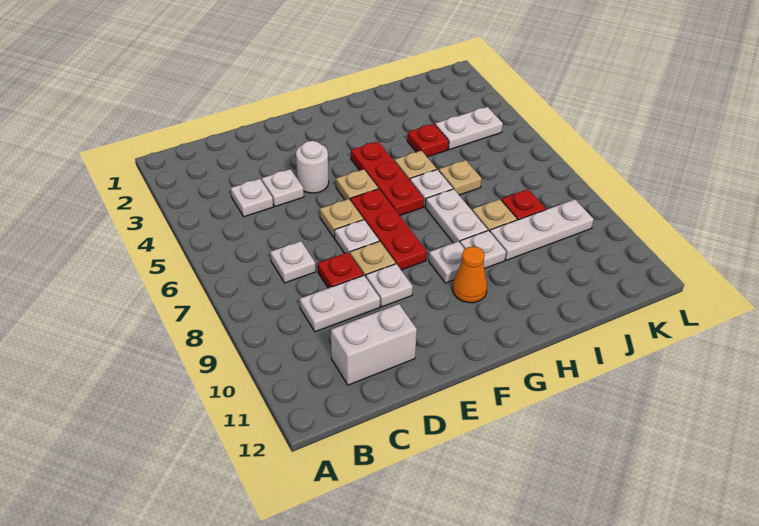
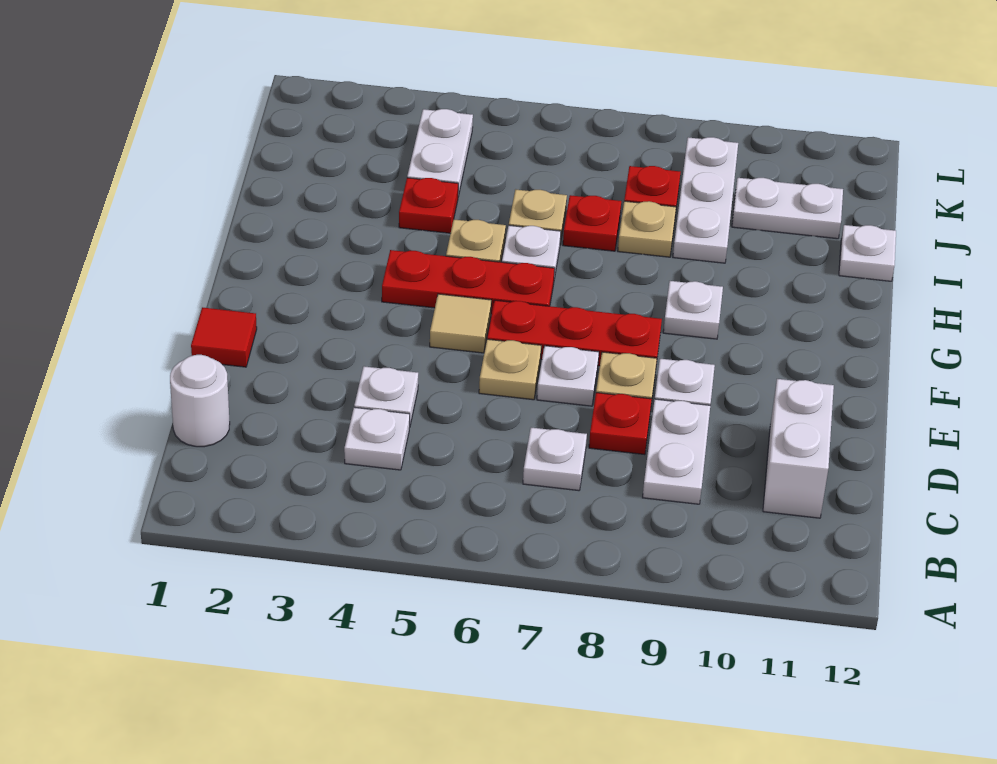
none -> red tile E1 level 1
white round brick E4 level 1 -> white round brick C1 level 1
tan plate F5 level 1 -> tan tile F5 level 1
orange cone G10 level 1 -> none
white plate H7:H8 level 1 -> white plate J10:J11 level 1
white plate H9 level 1 -> white plate I12 level 1
none -> red plate I7 level 1

